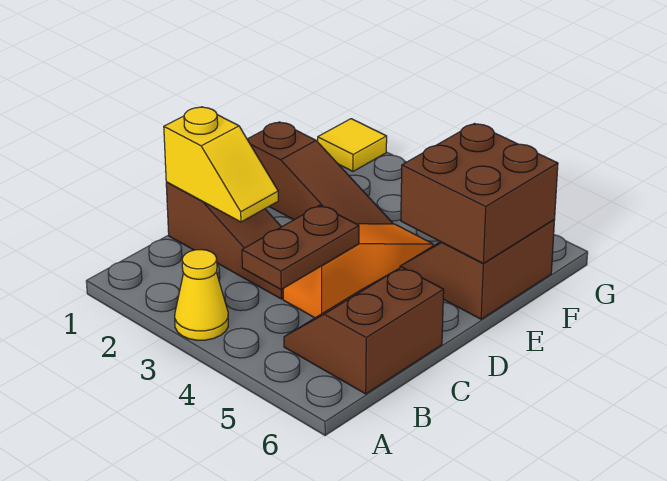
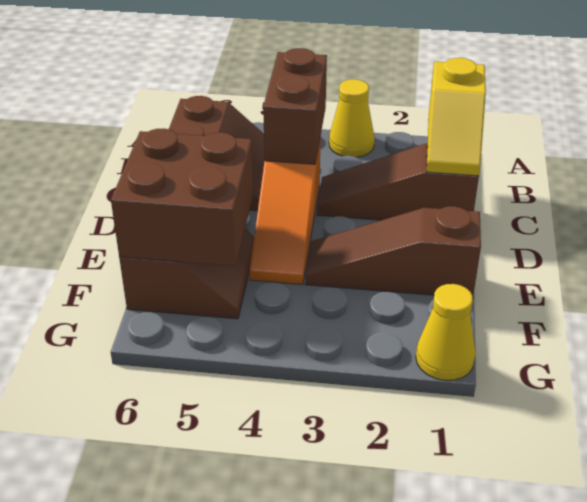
brown plate B4:C4 level 2 -> brown brick B4:C4 level 2
yellow slope C1:C2 level 2 top 1 -> yellow slope B1:C1 level 2 top B
yellow tile G1 level 1 -> yellow cone G1 level 1

